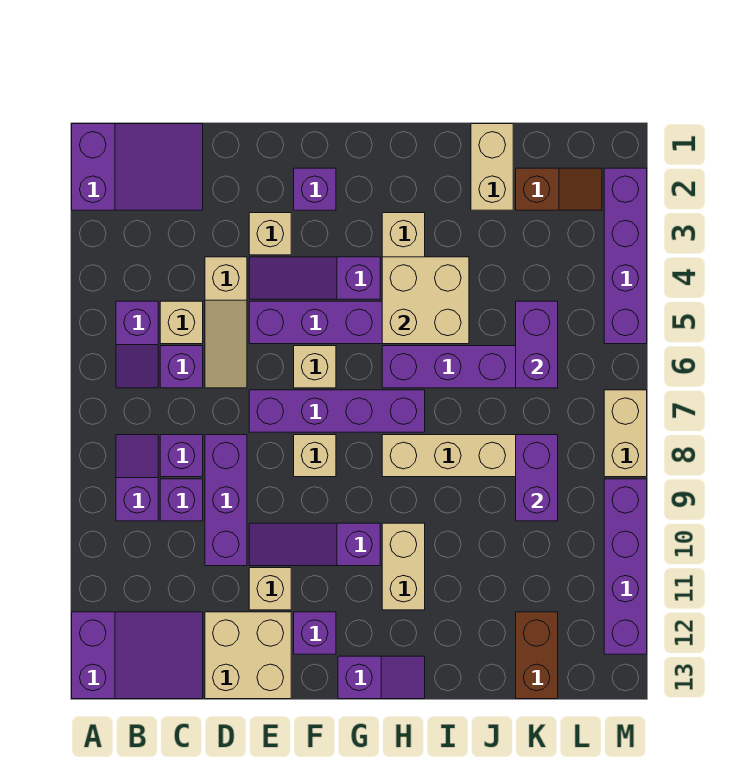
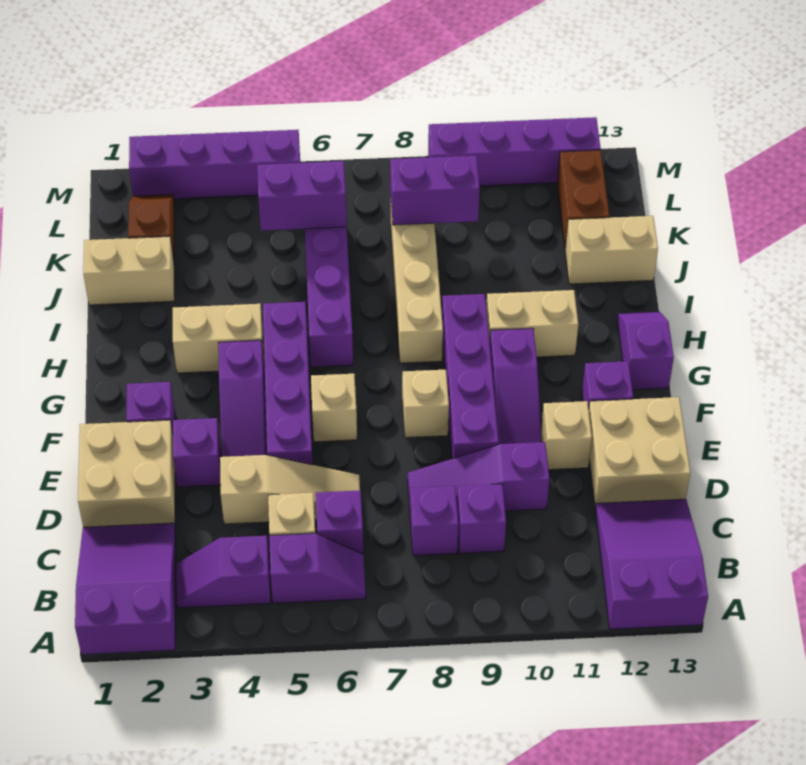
purple slope B8:B9 level 1 top 9 -> purple slope B3:B4 level 1 top 4
purple brick D8:D10 level 1 -> purple slope D8:D10 level 1 top 10
tan brick E3 level 1 -> purple brick E3 level 1
purple brick E7:H7 level 1 -> purple brick E9:H9 level 1
tan brick H4:I5 level 2 -> tan brick D1:E2 level 1
brown brick K12:K13 level 1 -> brown brick K12:L12 level 1
tan brick M7:M8 level 1 -> tan brick J12:J13 level 1

